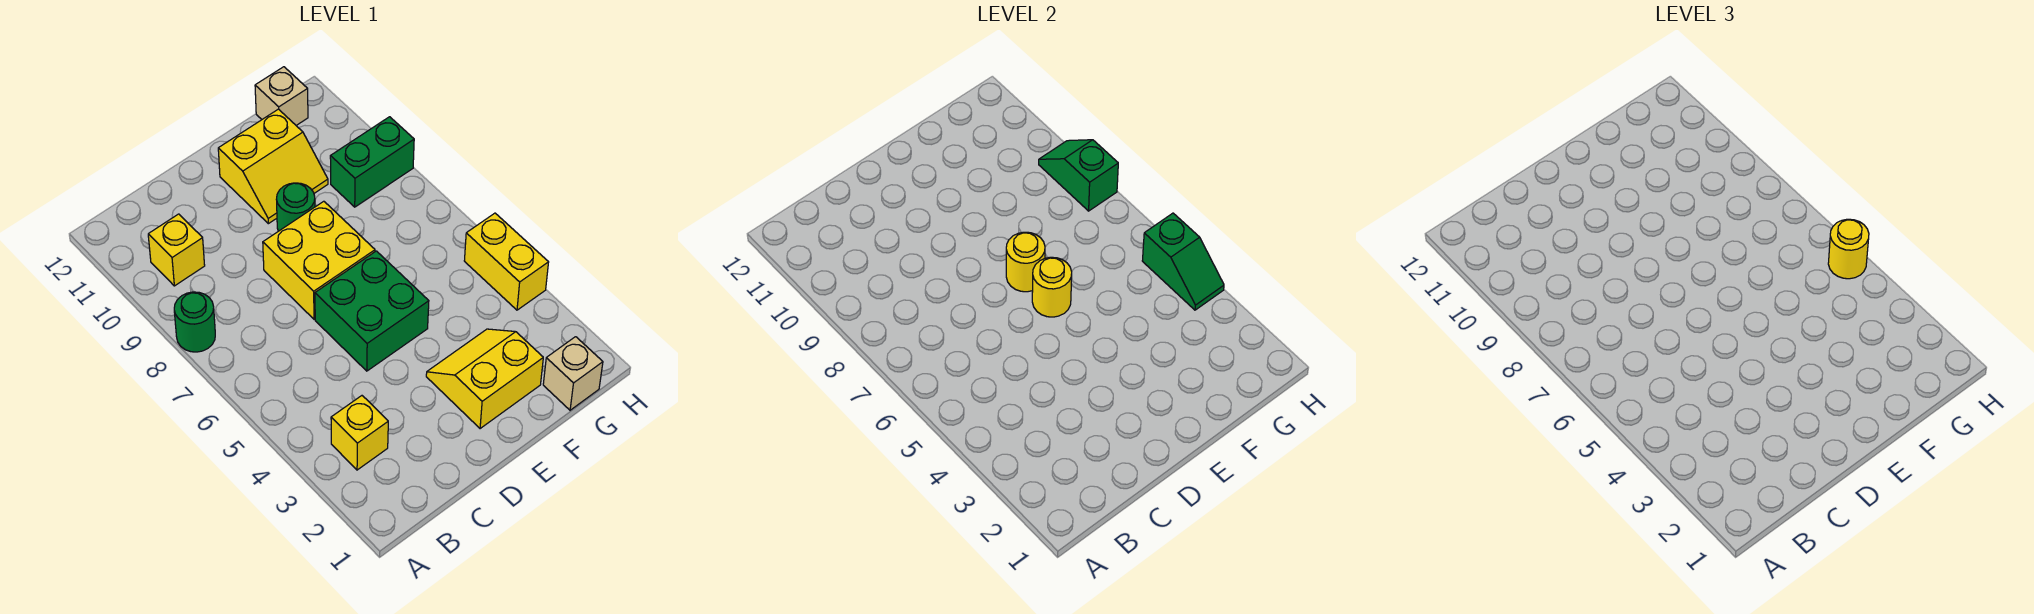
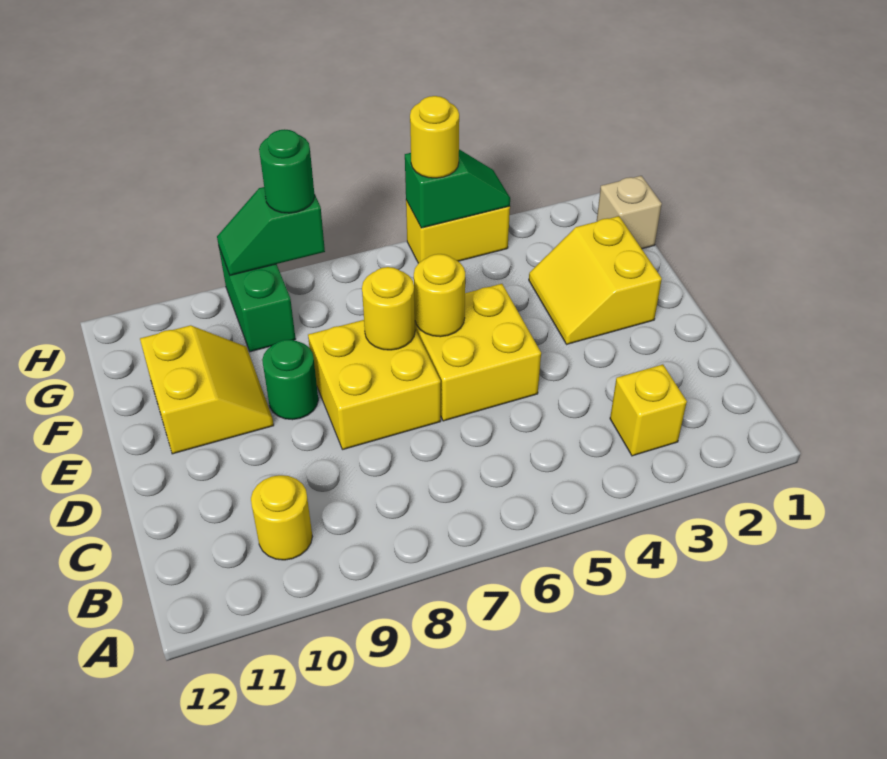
green round brick A8 level 1 -> green round brick H8 level 3
yellow brick B10 level 1 -> yellow round brick B10 level 1
green brick D5:E6 level 1 -> yellow brick D5:E6 level 1
tan brick G12 level 1 -> none

